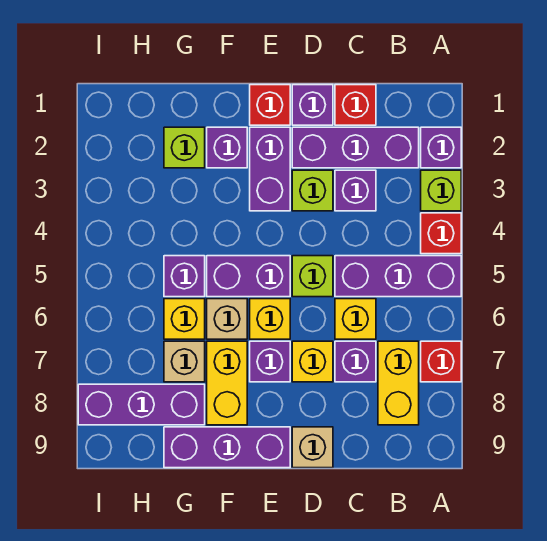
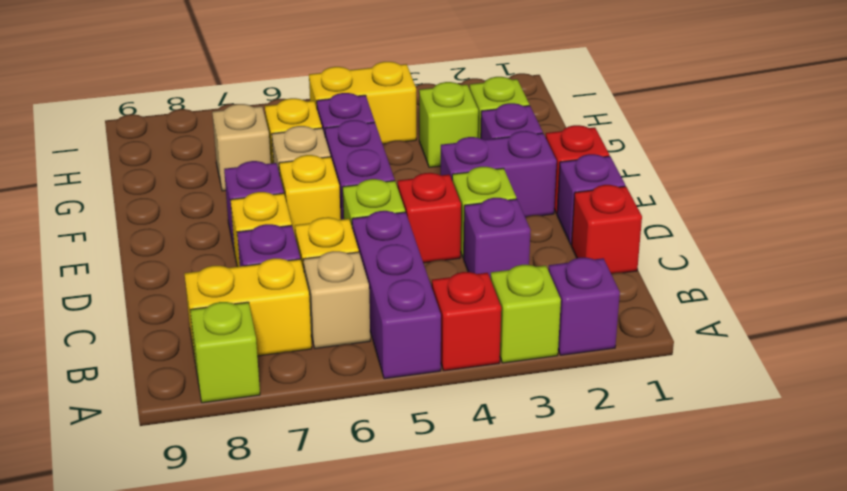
red brick A7 level 1 -> red brick D4 level 1
none -> lime brick A8 level 1
purple brick B2:D2 level 1 -> none
tan brick D9 level 1 -> tan brick B6 level 1
purple brick E9:G9 level 1 -> none
yellow brick F7:F8 level 1 -> yellow brick H4:H5 level 1
none -> lime brick G3 level 1
purple brick G8:I8 level 1 -> none

